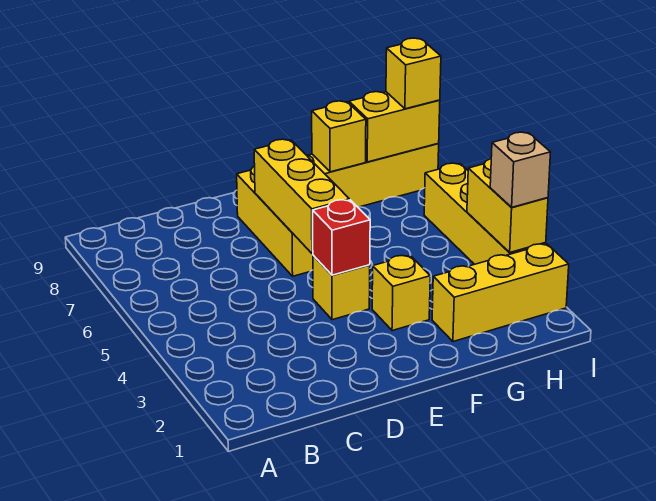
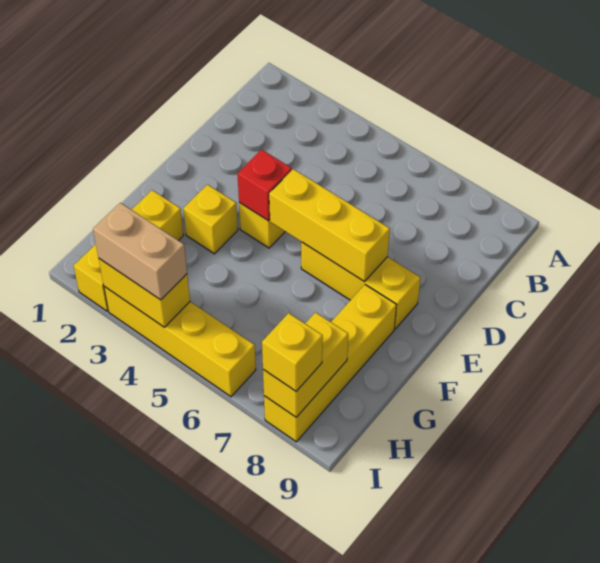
yellow brick G8 level 2 -> none
tan brick I3 level 3 -> tan brick I3:I4 level 3

